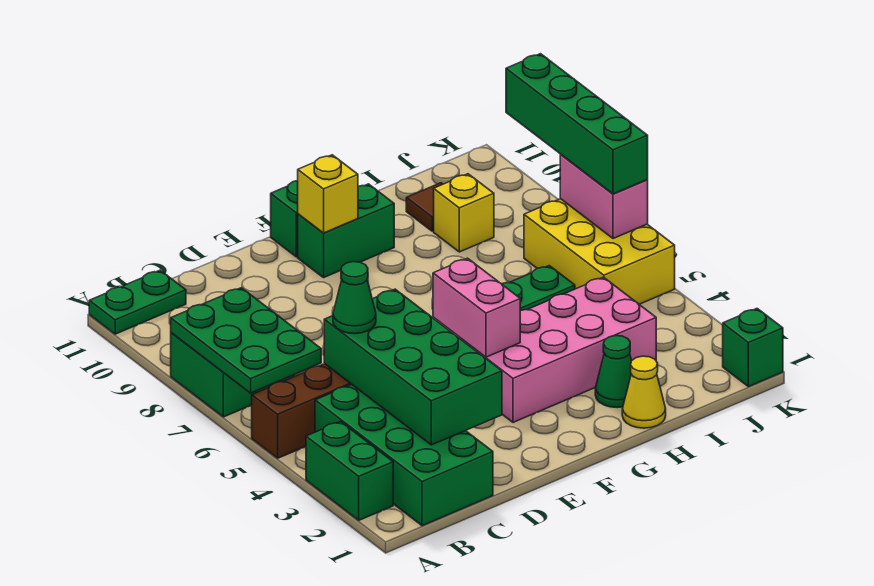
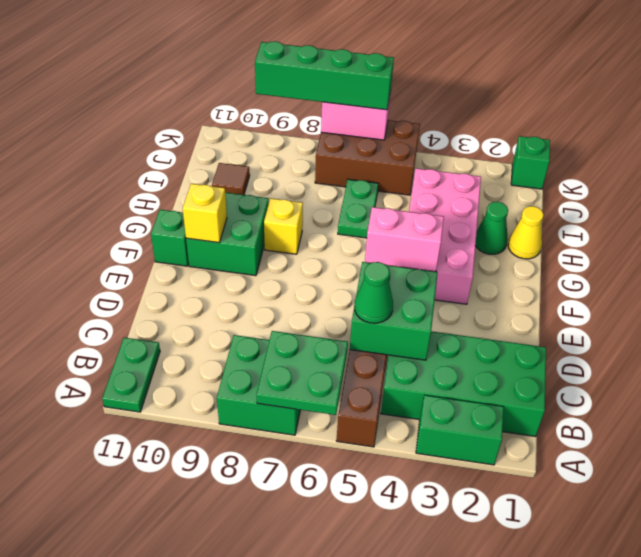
green plate A6:B8 level 2 -> green plate A6:B7 level 2
green brick C2:D5 level 2 -> green brick C4:D5 level 2
green brick F10:G10 level 1 -> green brick F9:G10 level 1
yellow brick I9 level 1 -> yellow brick G8 level 1
yellow brick J5:K7 level 1 -> brown brick J5:K7 level 1

